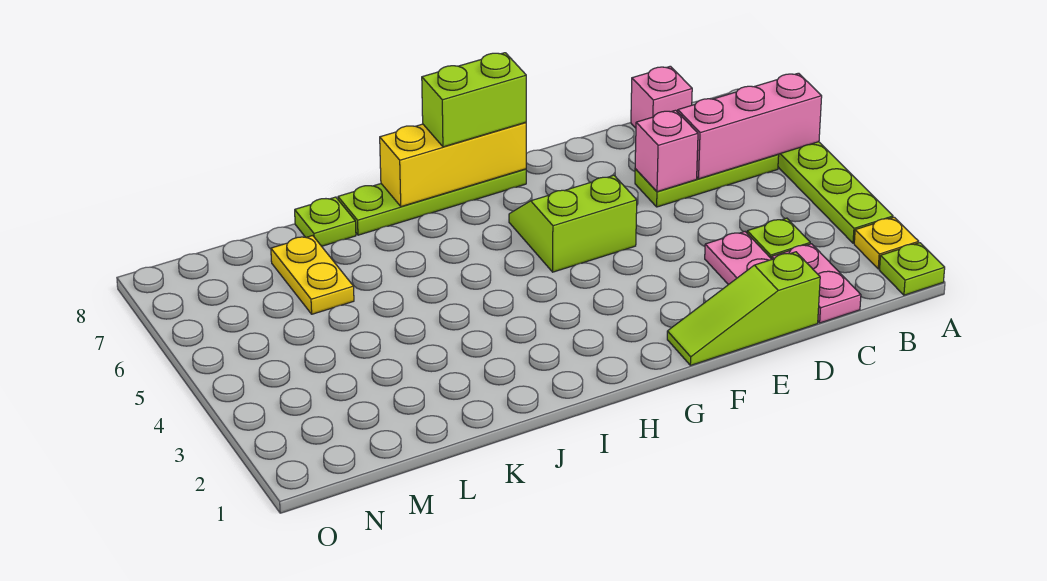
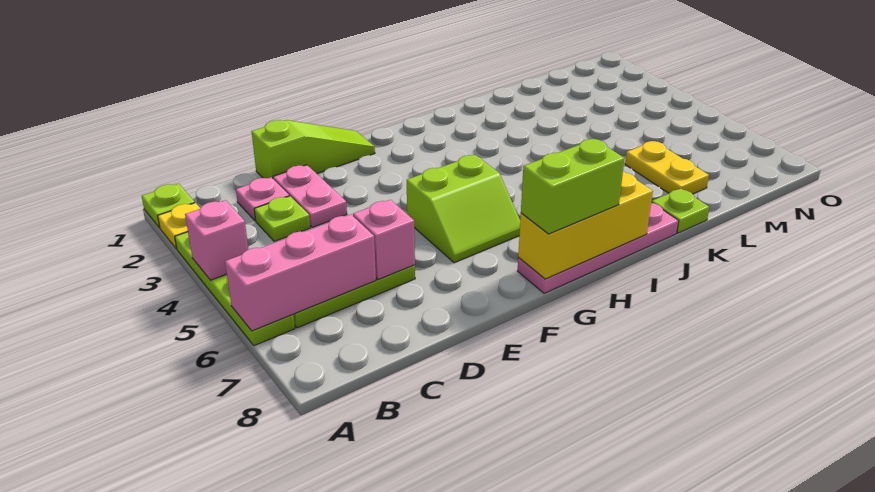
pink plate C1:C2 level 1 -> pink plate C2 level 1
pink brick C8 level 1 -> pink brick A4 level 2
lime plate G8:J8 level 1 -> pink plate G8:J8 level 1

